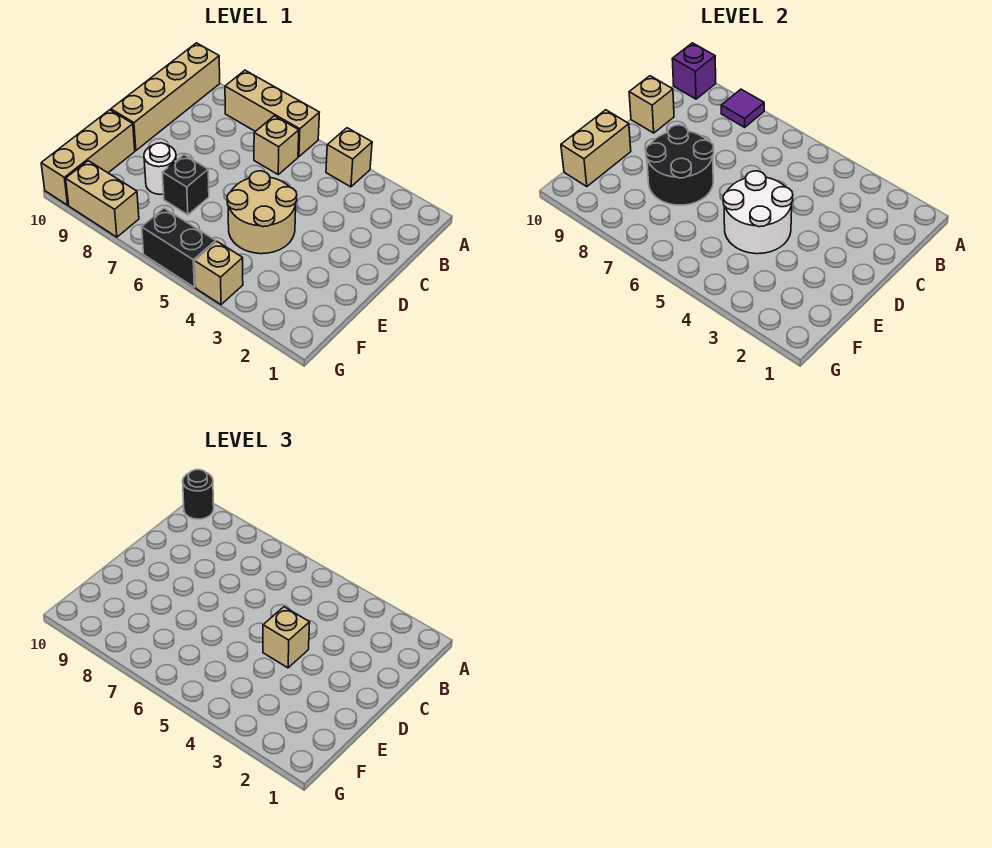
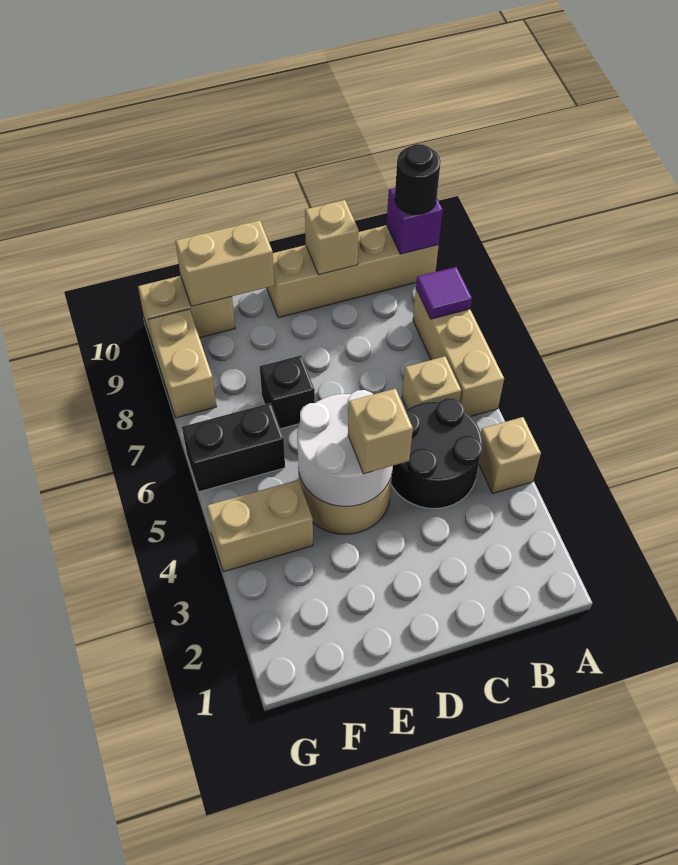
black round brick D7:E8 level 2 -> black round brick B4:C5 level 1
white round brick E8 level 1 -> none
tan brick E10:G10 level 1 -> tan brick F10:G10 level 1
tan brick G4 level 1 -> tan brick F4:G4 level 1
black brick G5:G6 level 1 -> black brick F6:G6 level 1

